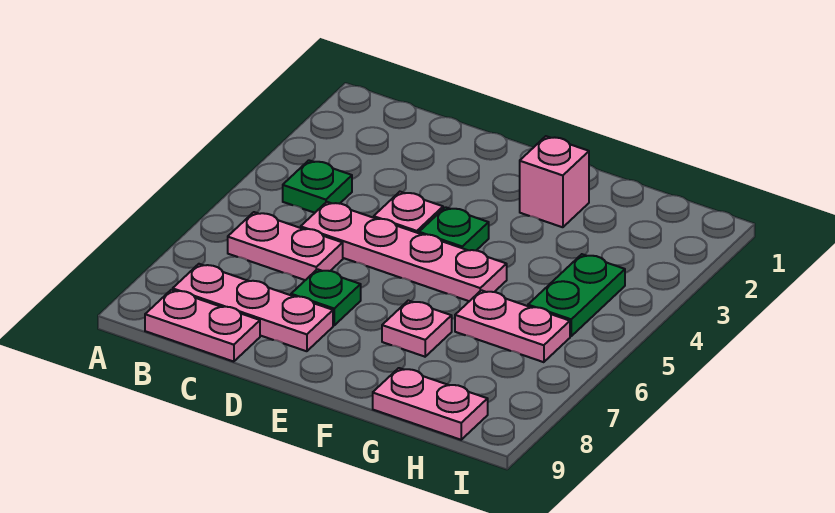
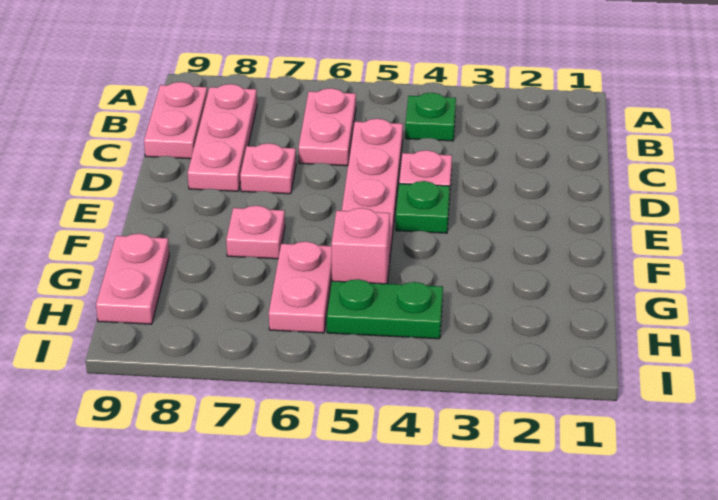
green plate D7 level 1 -> pink plate D7 level 1
pink brick F2 level 1 -> pink brick G5 level 1

